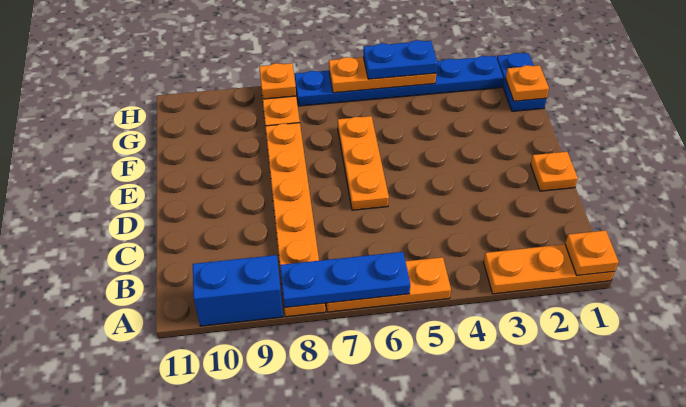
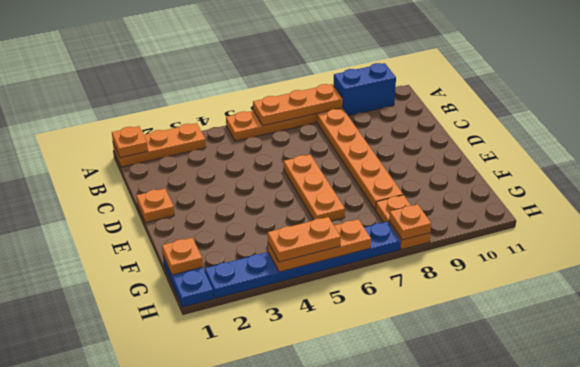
blue plate A6:A8 level 2 -> orange plate A6:A8 level 2
blue plate H4:H5 level 3 -> orange plate H4:H5 level 3

